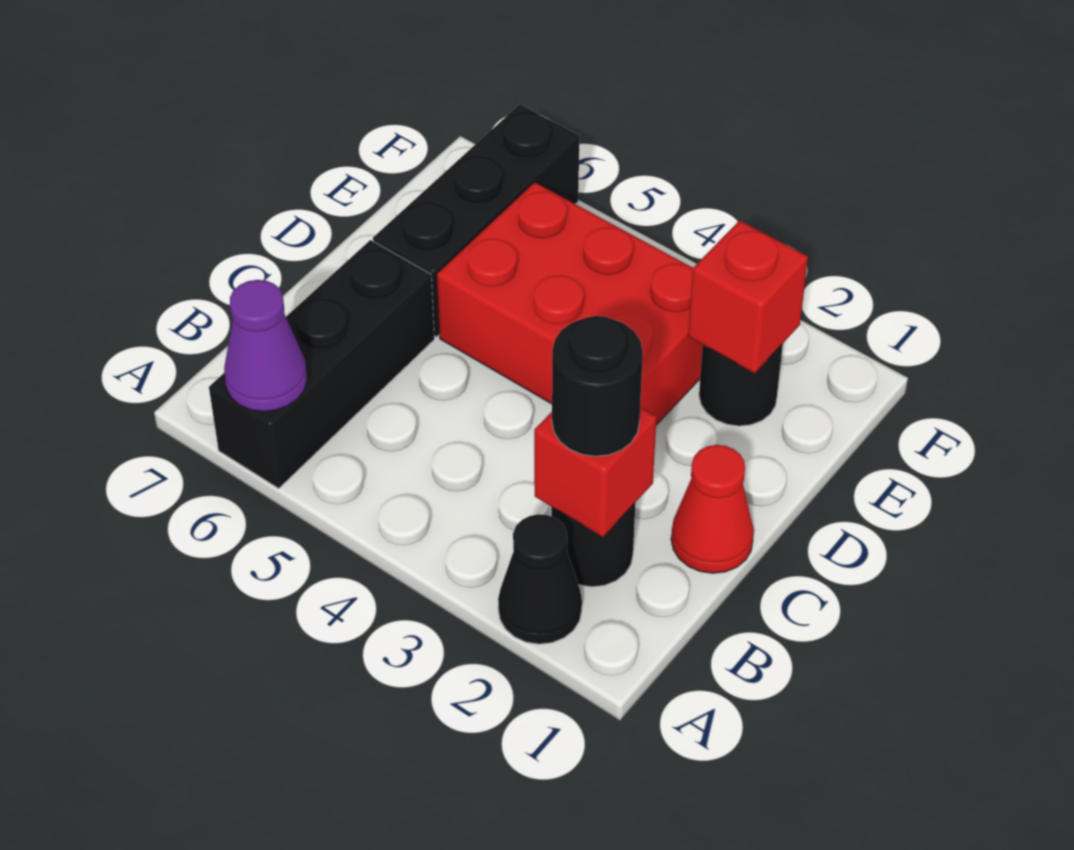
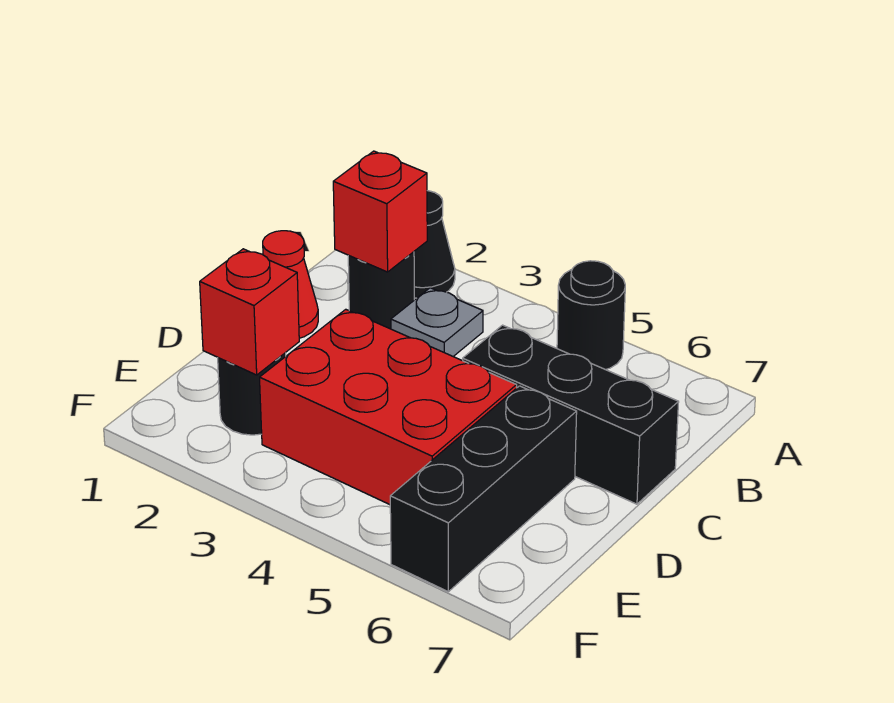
black brick A6:C6 level 1 -> black brick C5:C7 level 1
purple cone A6 level 2 -> none
black round brick B2 level 3 -> black round brick A5 level 1
none -> grey plate B3 level 1

